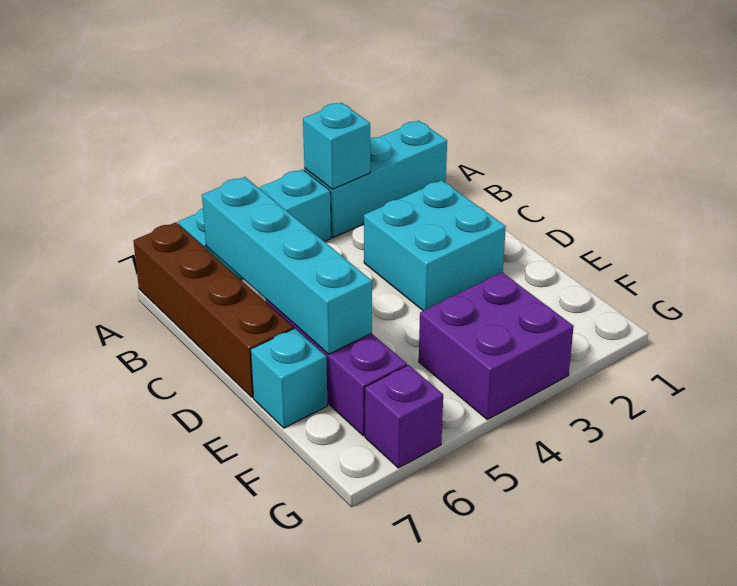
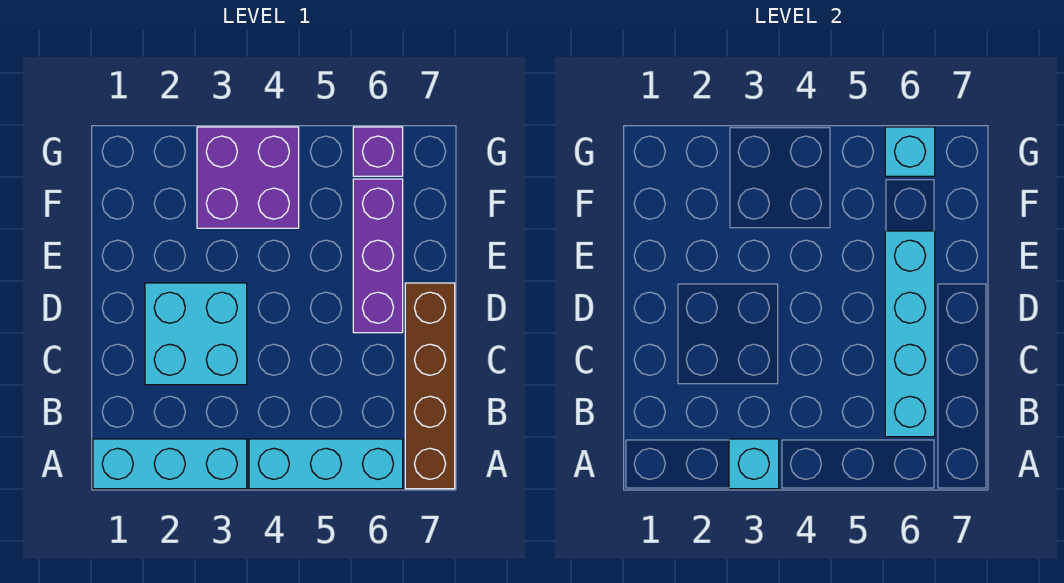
cyan brick E7 level 1 -> cyan brick G6 level 2

